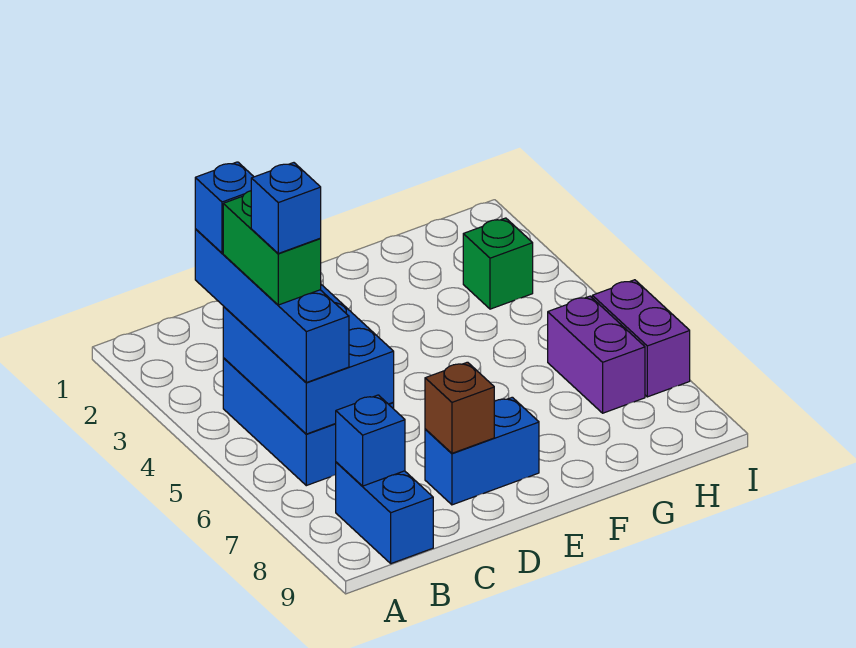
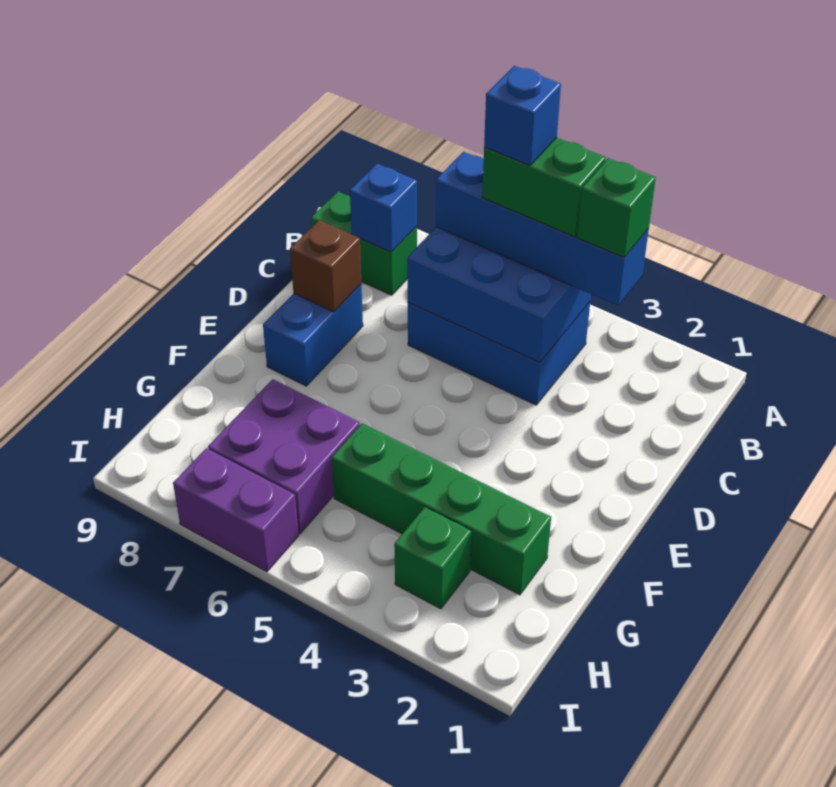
blue brick B3 level 4 -> green brick B3 level 4
blue brick B8:B9 level 1 -> green brick B8:B9 level 1
none -> green brick G2:G5 level 1
purple brick H6:H7 level 1 -> purple brick G6:H7 level 1

